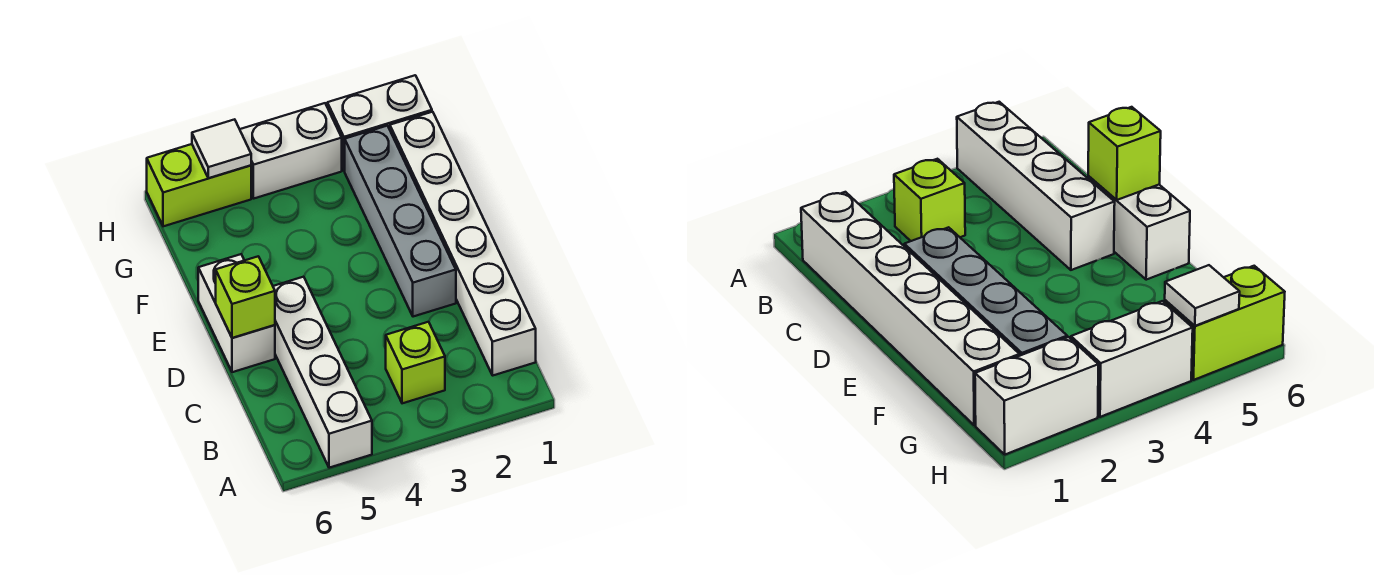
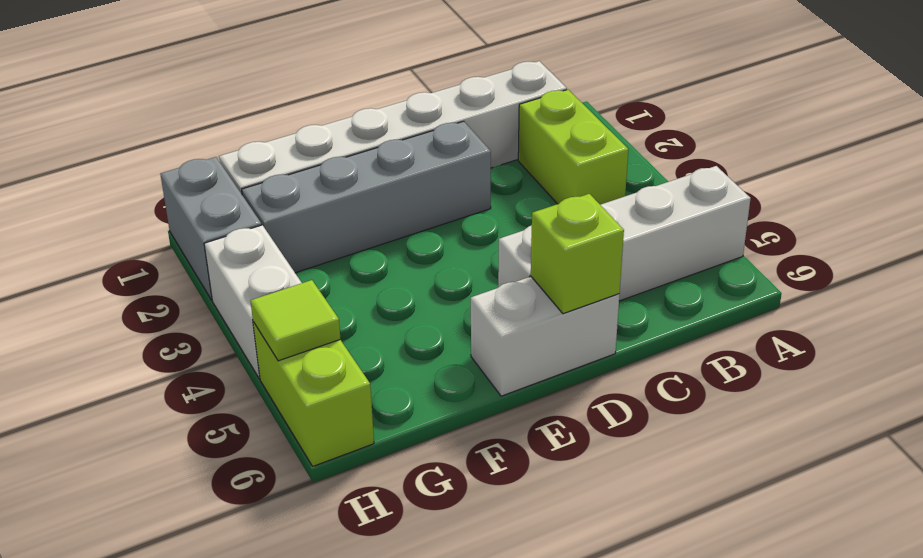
lime brick B3 level 1 -> lime brick B2:B3 level 1
white brick H1:H2 level 1 -> grey brick H1:H2 level 1
white tile H5 level 2 -> lime tile H5 level 2

